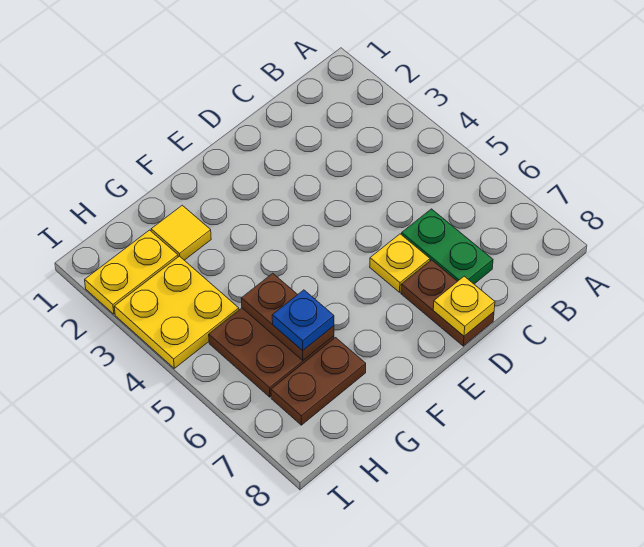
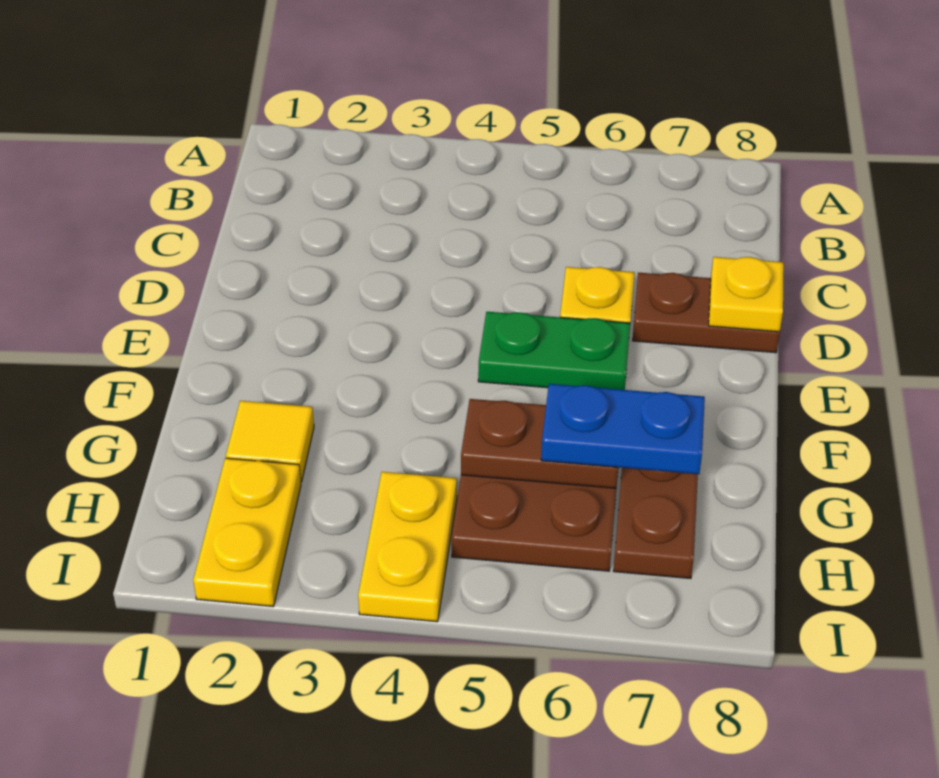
green plate C6:C7 level 1 -> green plate E5:E6 level 1
blue plate G6 level 3 -> blue plate G6:G7 level 3
yellow plate H3:I4 level 1 -> yellow plate H4:I4 level 1

